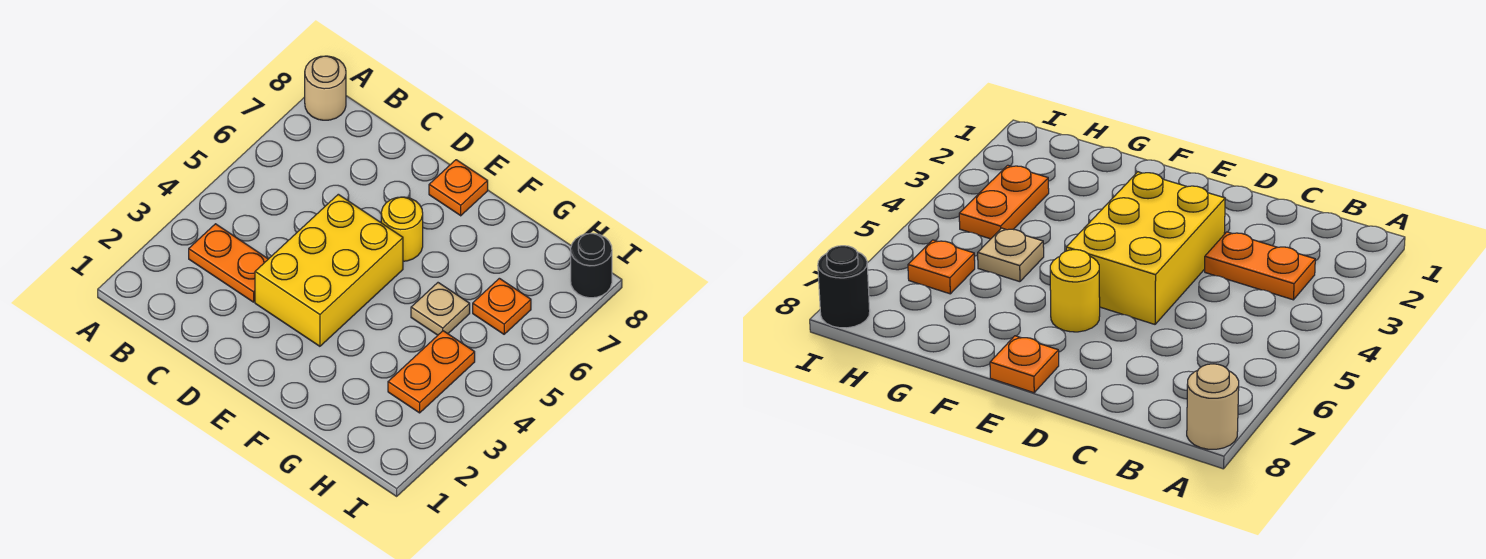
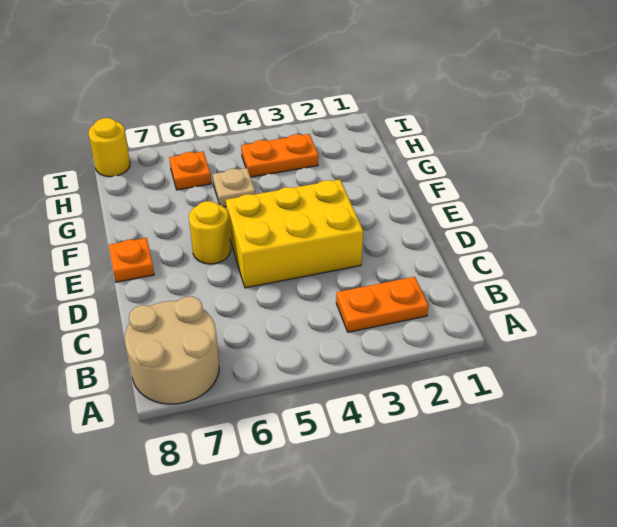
tan round brick A8 level 1 -> tan round brick A7:B8 level 1
orange plate B3:C3 level 1 -> orange plate B2:B3 level 1
black round brick I8 level 1 -> yellow round brick I8 level 1

